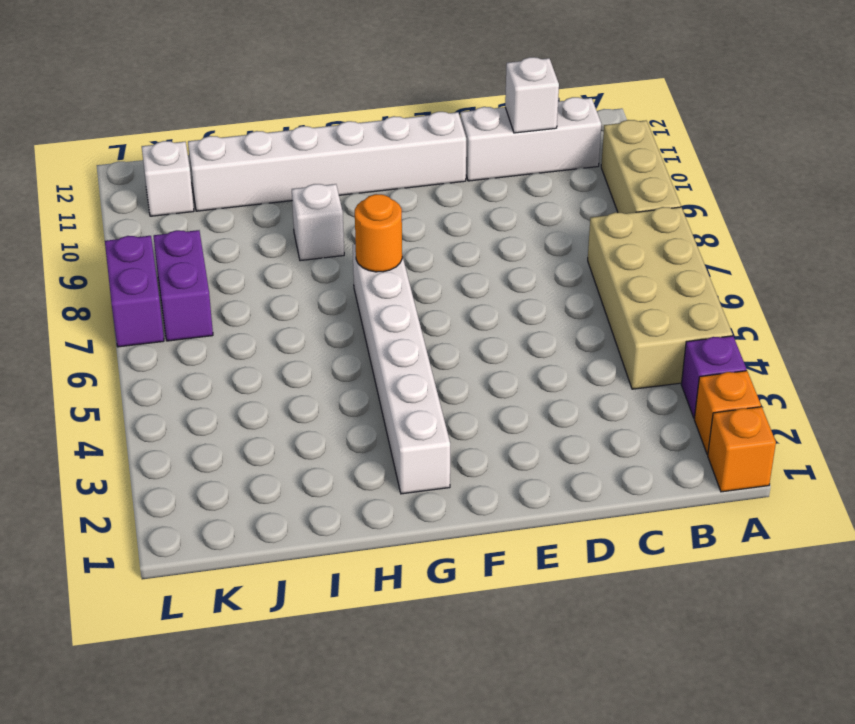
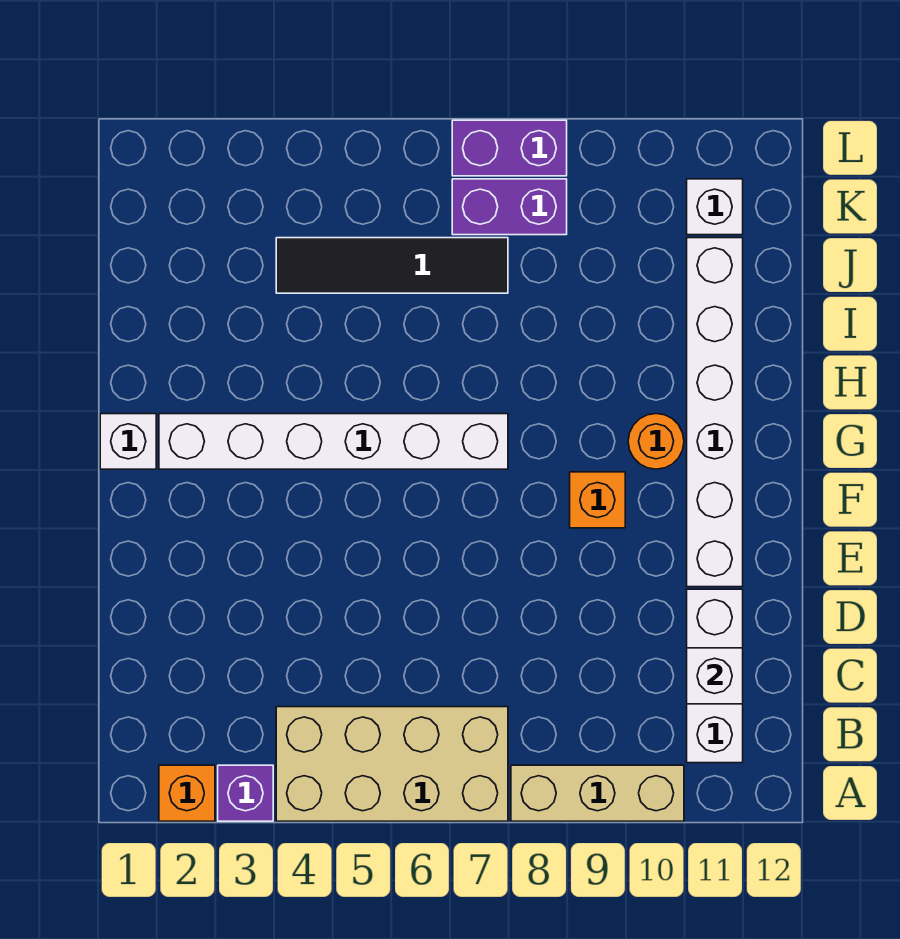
orange brick A1 level 1 -> orange brick F9 level 1
orange round brick G7 level 2 -> orange round brick G10 level 1
white brick H9 level 1 -> white brick G1 level 1
none -> black tile J4:J7 level 1

